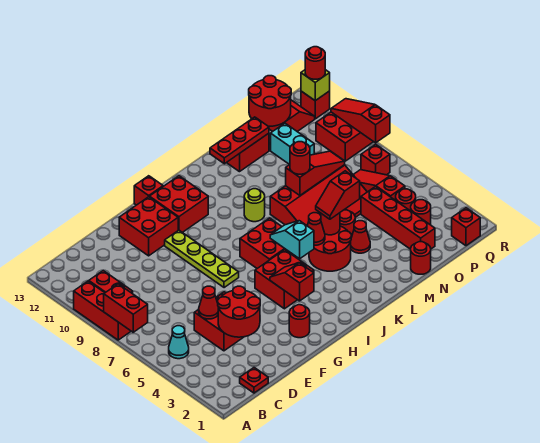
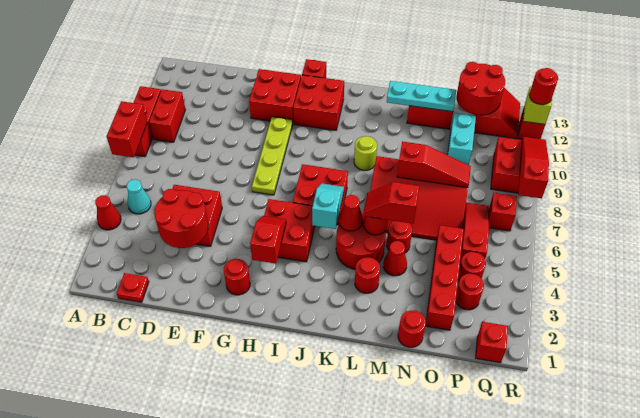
red cone D5 level 2 -> red cone A4 level 1
red plate L12:N12 level 2 -> cyan plate L12:N12 level 2
red round brick M8 level 3 -> red round brick L3 level 1

